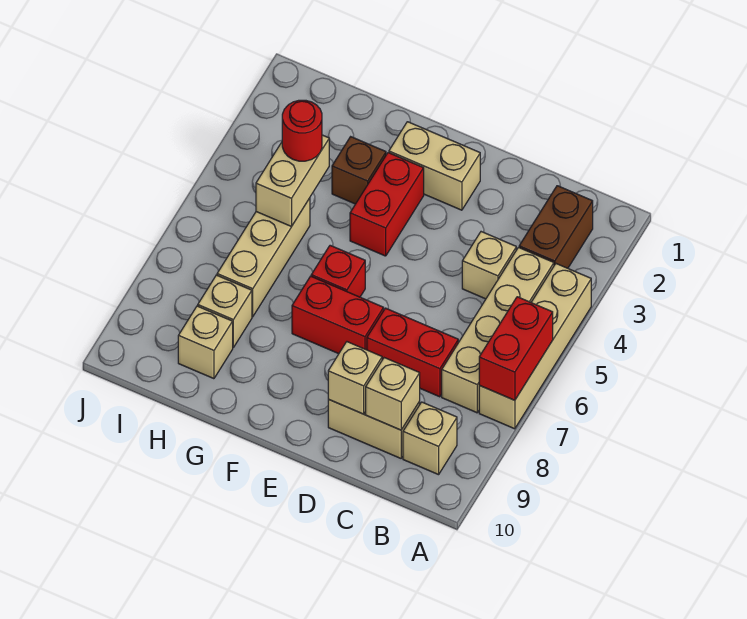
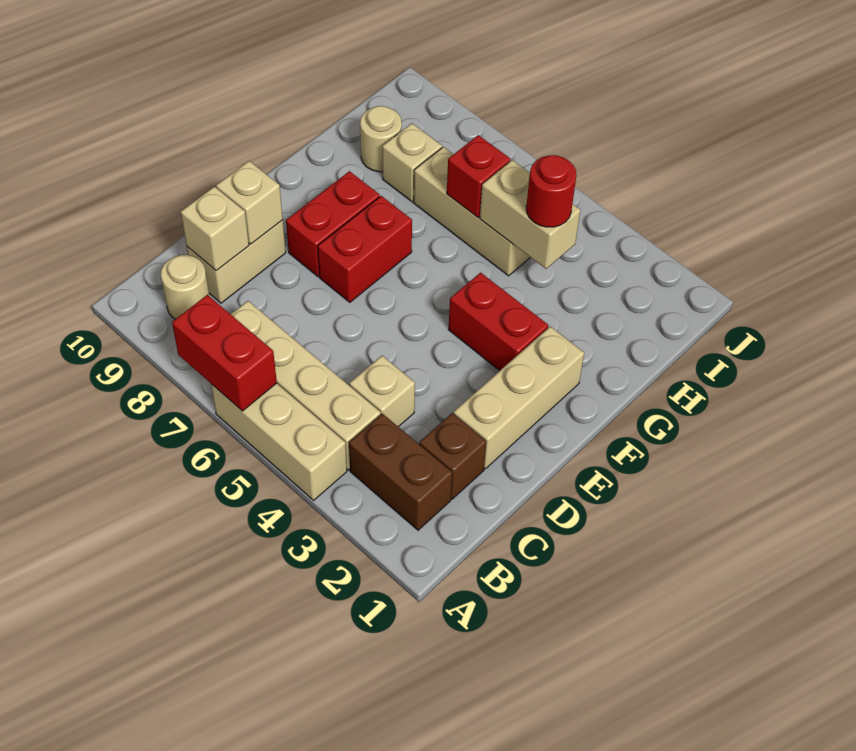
tan brick A4:A7 level 1 -> tan brick A4:A6 level 1
tan brick B9 level 1 -> tan round brick B9 level 1
red brick C7:D7 level 1 -> red brick E8:F8 level 1
tan brick E2:F2 level 1 -> tan brick D2:F2 level 1
red brick F6 level 1 -> red brick H6 level 2
brown brick G3 level 1 -> brown brick C2 level 1
tan brick H9 level 1 -> tan round brick H9 level 1

